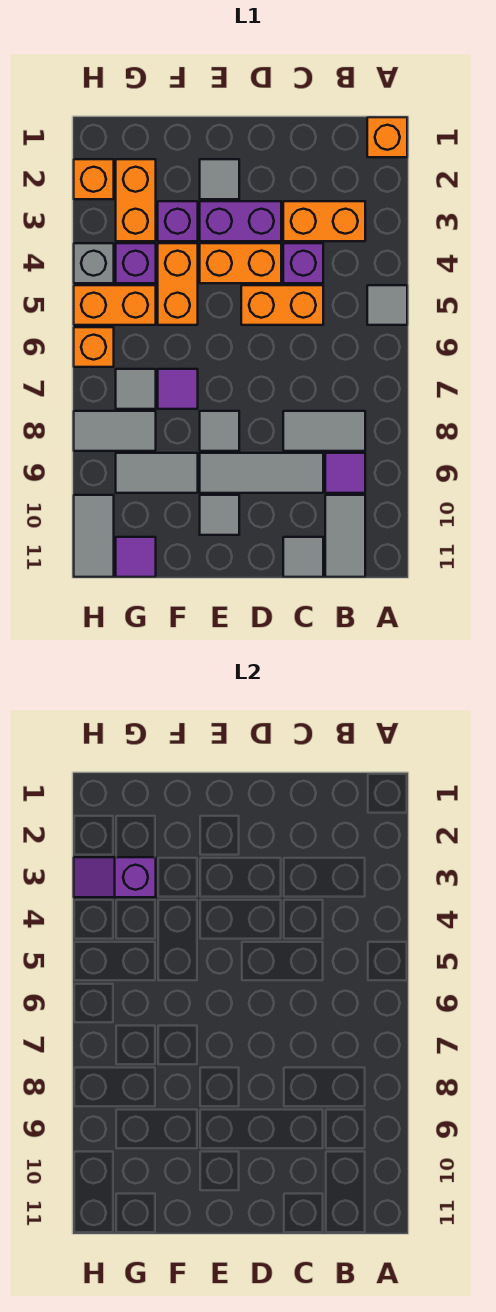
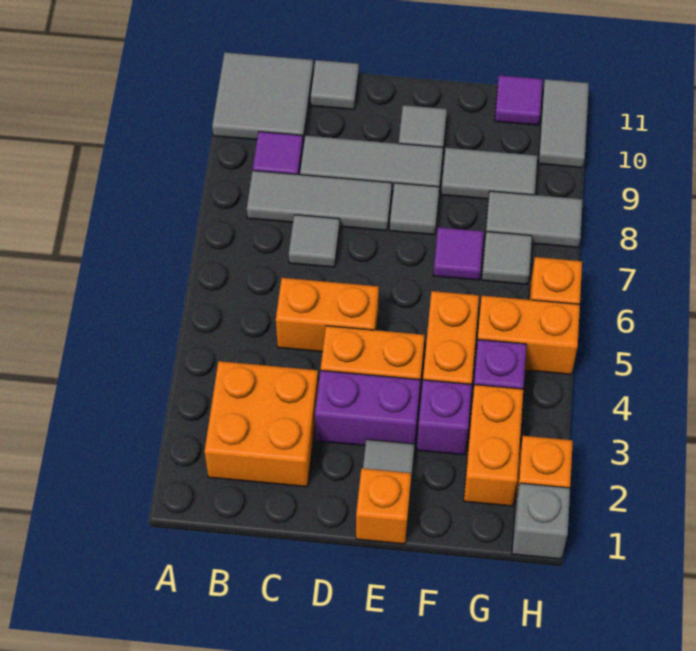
orange brick A1 level 1 -> orange brick E1 level 1
grey tile A5 level 1 -> grey tile C7 level 1
orange brick B3:C3 level 1 -> orange brick B2:C3 level 1
grey tile B8:C8 level 1 -> grey tile B8:D8 level 1
grey tile B10:B11 level 1 -> grey tile A10:B11 level 1
purple brick C4 level 1 -> none
purple slope G3:H3 level 2 top G -> none
grey brick H4 level 1 -> grey brick H1 level 1

